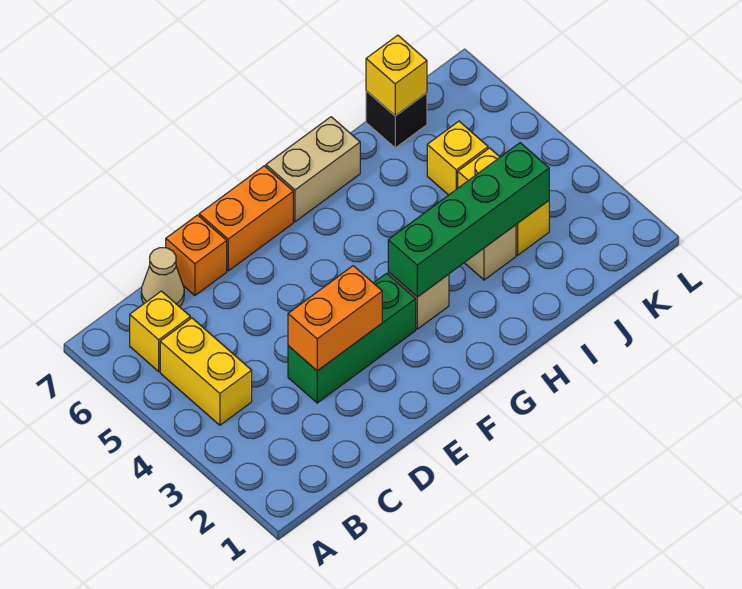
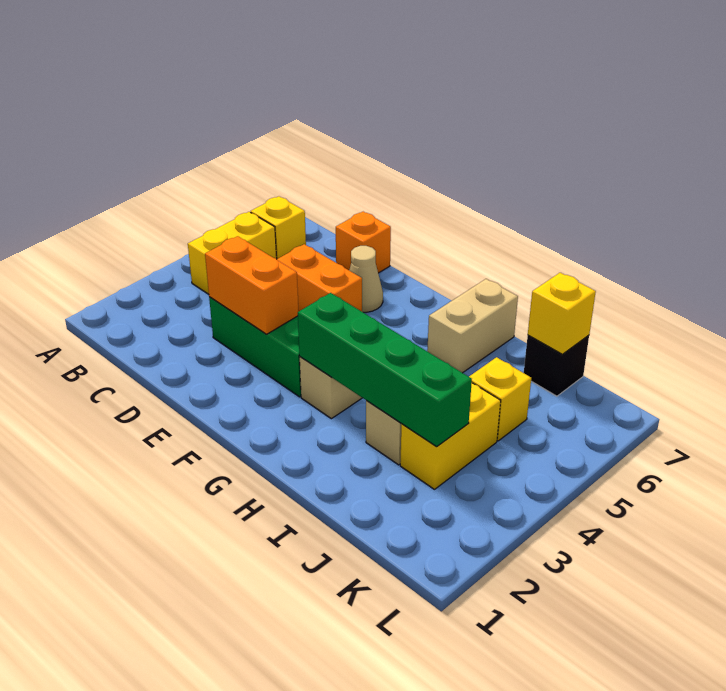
tan cone C7 level 1 -> tan cone E6 level 1
orange brick E7:F7 level 1 -> orange brick D5:E5 level 1
tan brick G7:H7 level 1 -> tan brick H6:H7 level 1

